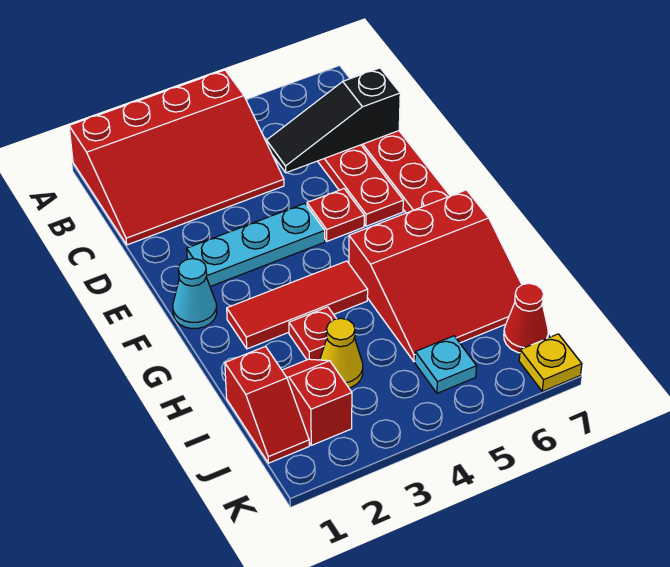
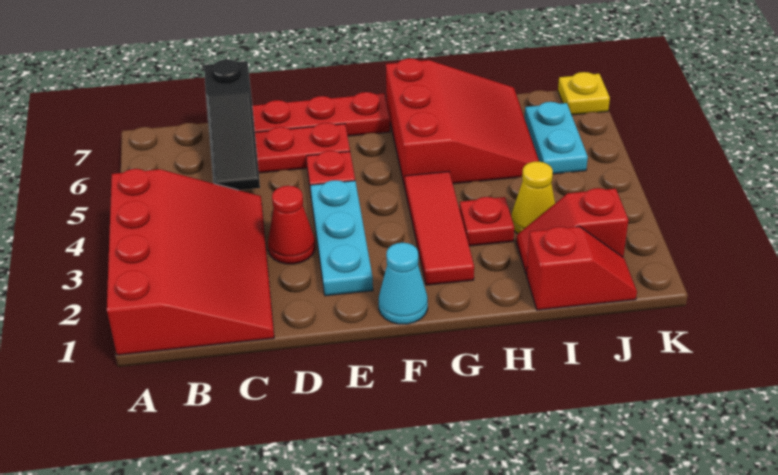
cyan plate J5 level 1 -> cyan plate J5:J6 level 1
red cone J7 level 1 -> red cone D3 level 1

